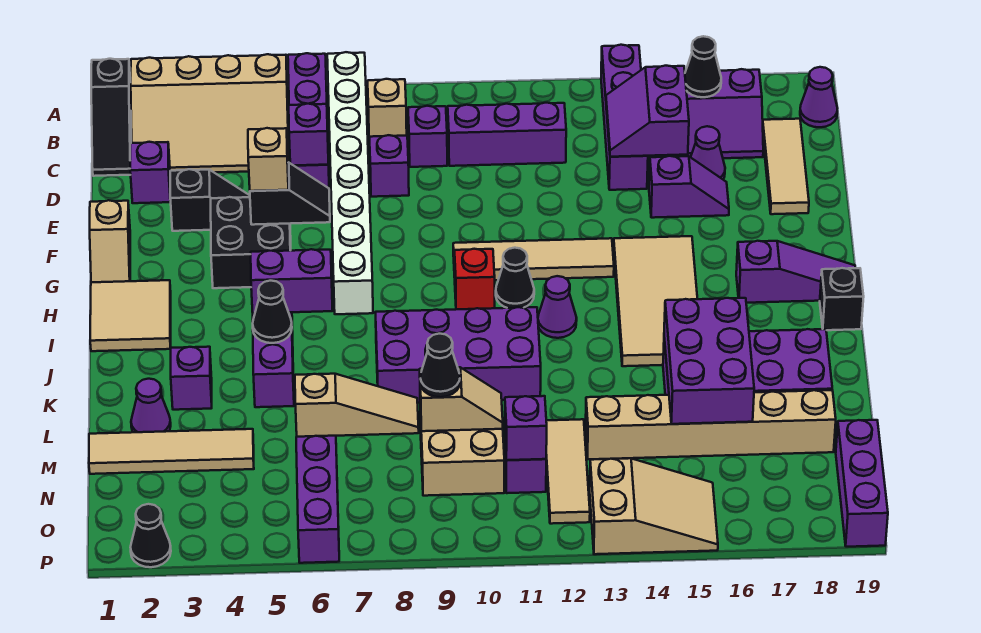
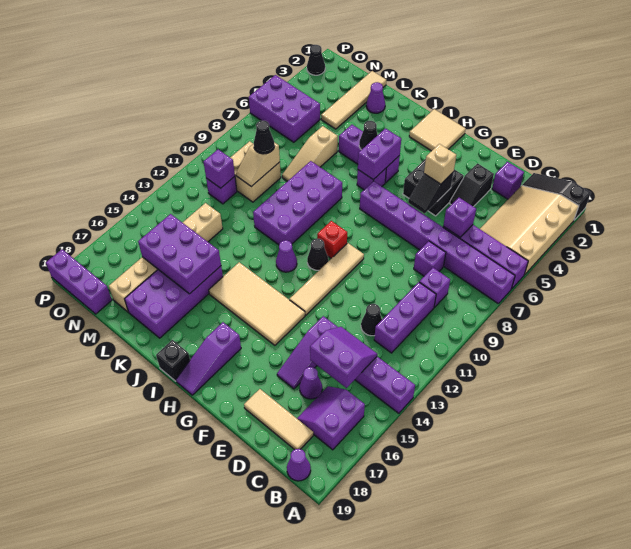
white brick A7:H7 level 1 -> purple brick A7:H7 level 1
tan brick B8 level 1 -> none
black cone B16 level 2 -> black cone D12 level 1
purple slope E15:E16 level 1 top 15 -> purple slope E14:E16 level 1 top 14
tan slope F1:G1 level 1 top F -> none
purple brick K3 level 1 -> purple brick I6 level 1
tan tile M12:O12 level 1 -> none
purple brick N6:P6 level 1 -> purple brick N5:P6 level 1
tan slope O13:P15 level 1 top 13 -> none

